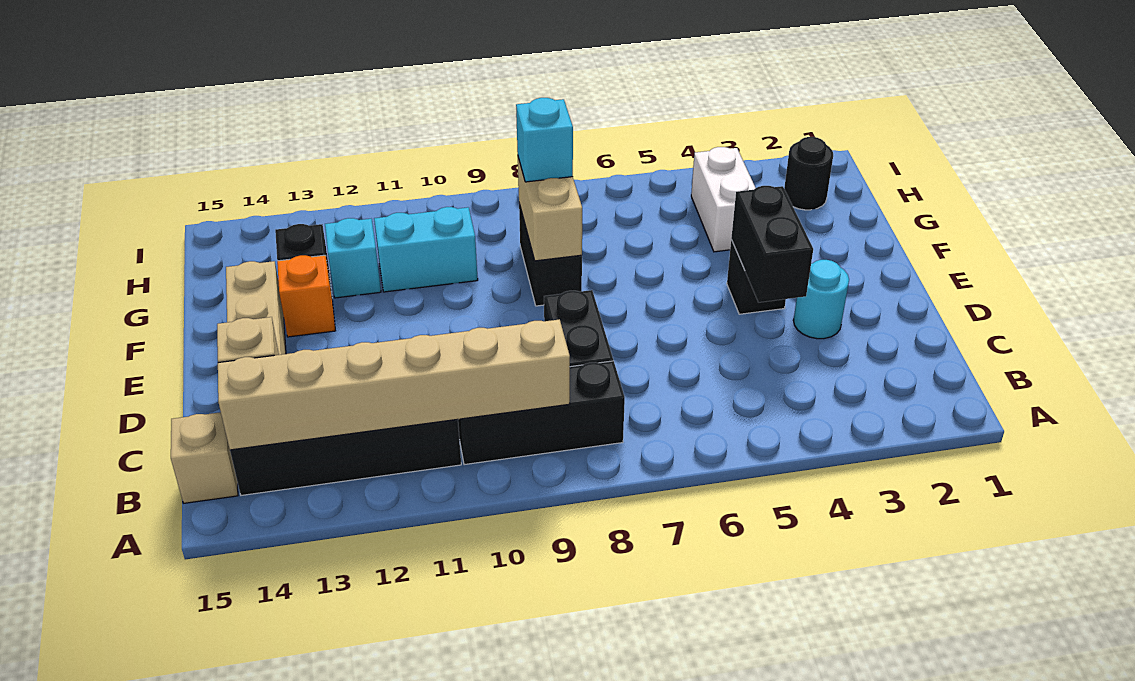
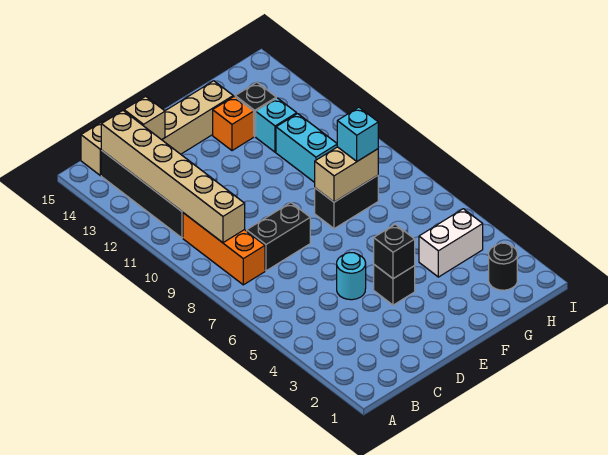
black brick B8:B10 level 1 -> orange brick B8:B10 level 1
cyan round brick D3 level 1 -> cyan round brick D5 level 1
black brick D4:E4 level 2 -> black brick E4 level 2

